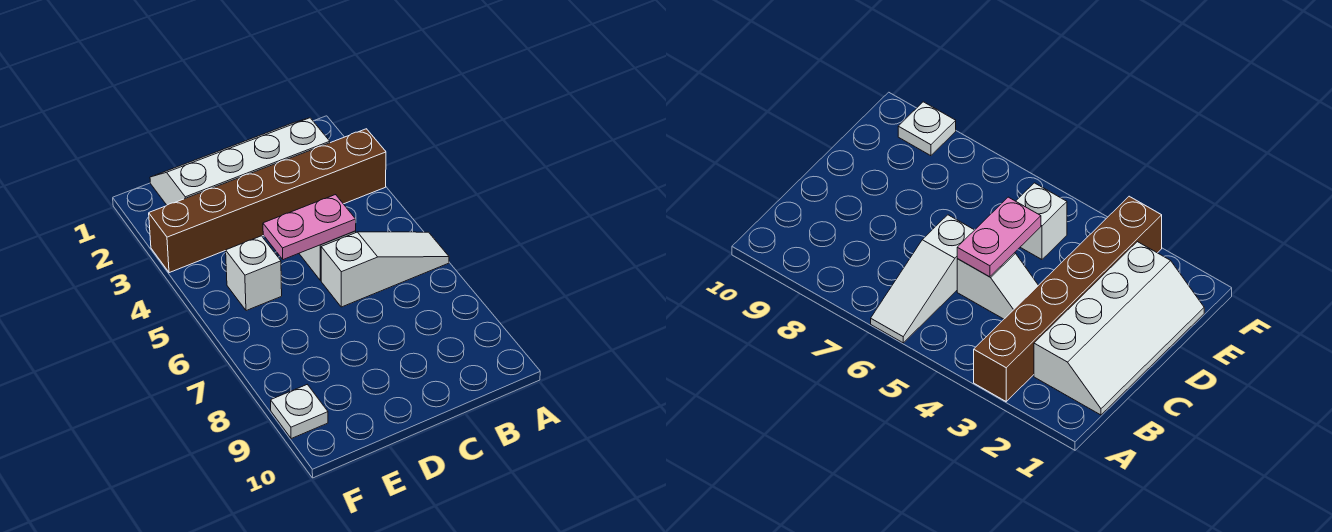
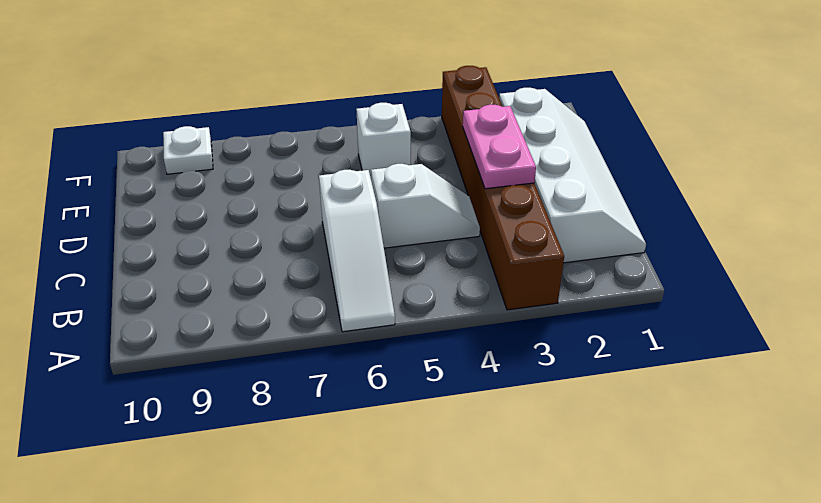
pink plate C5:D5 level 2 -> pink plate C3:D3 level 2

